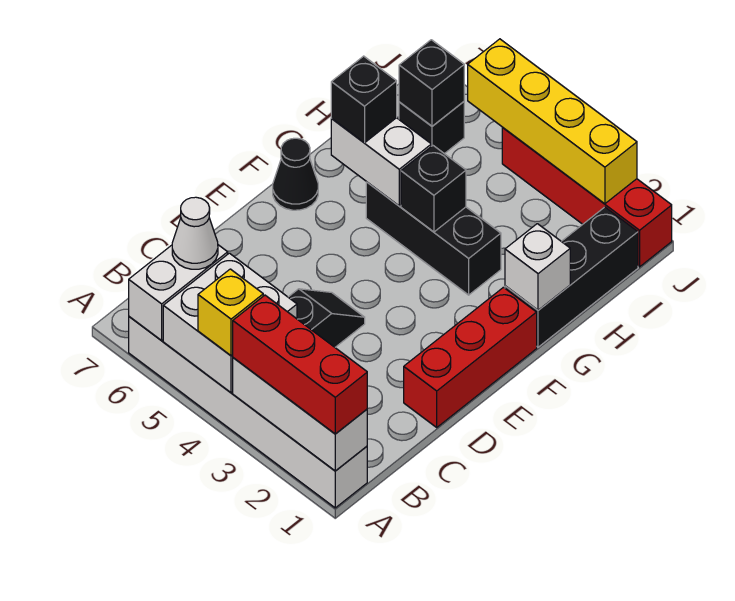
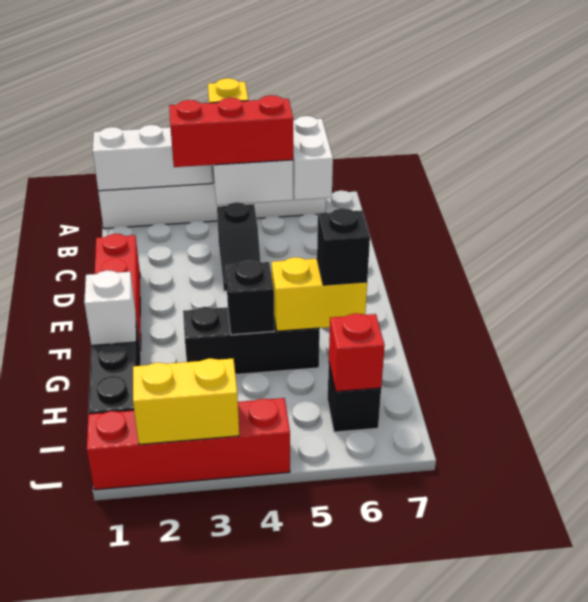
red brick A1:A3 level 3 -> red brick B3:B5 level 3
white cone B6 level 3 -> none
black cone F7 level 1 -> none
white brick G5:G6 level 2 -> yellow brick G5:G6 level 2
black brick I6 level 2 -> red brick I6 level 2
yellow brick J2:J5 level 2 -> yellow brick J2:J3 level 2

